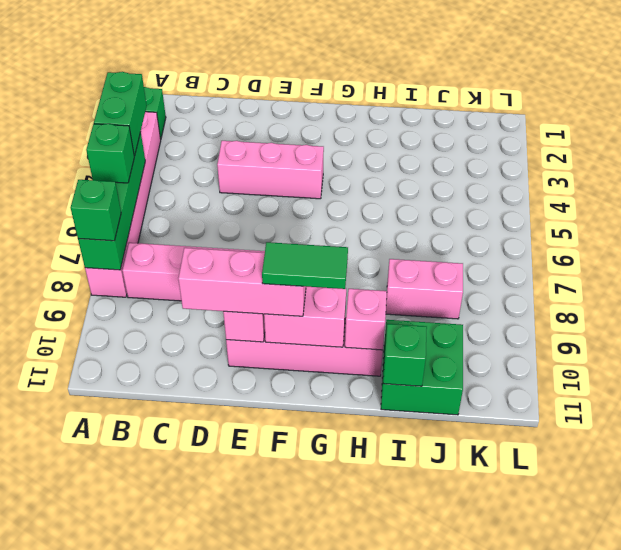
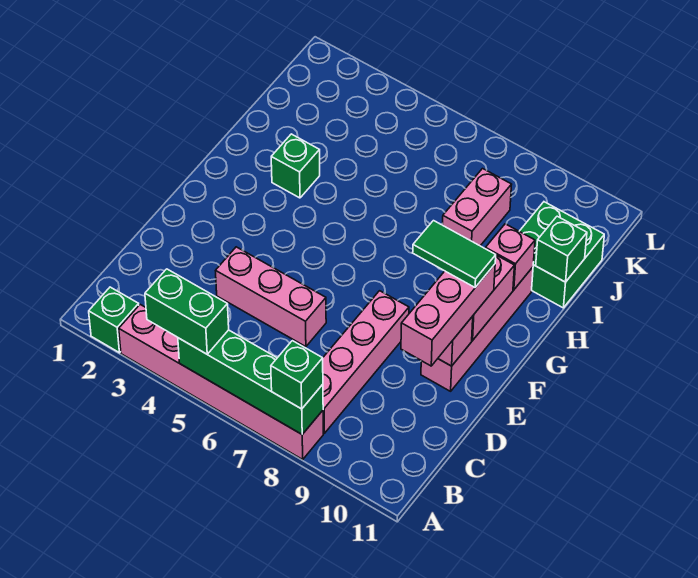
green brick A6 level 3 -> green brick H3 level 1
pink brick D4:F4 level 1 -> pink brick D4:D6 level 1
green tile F10:G10 level 4 -> green tile F9:F10 level 4

